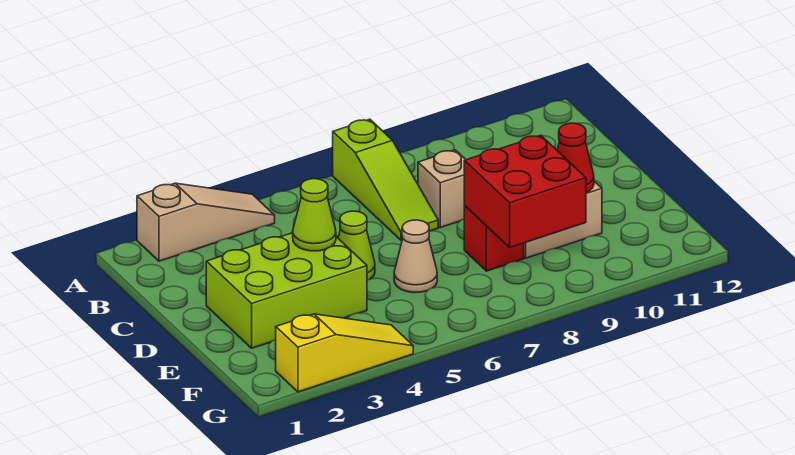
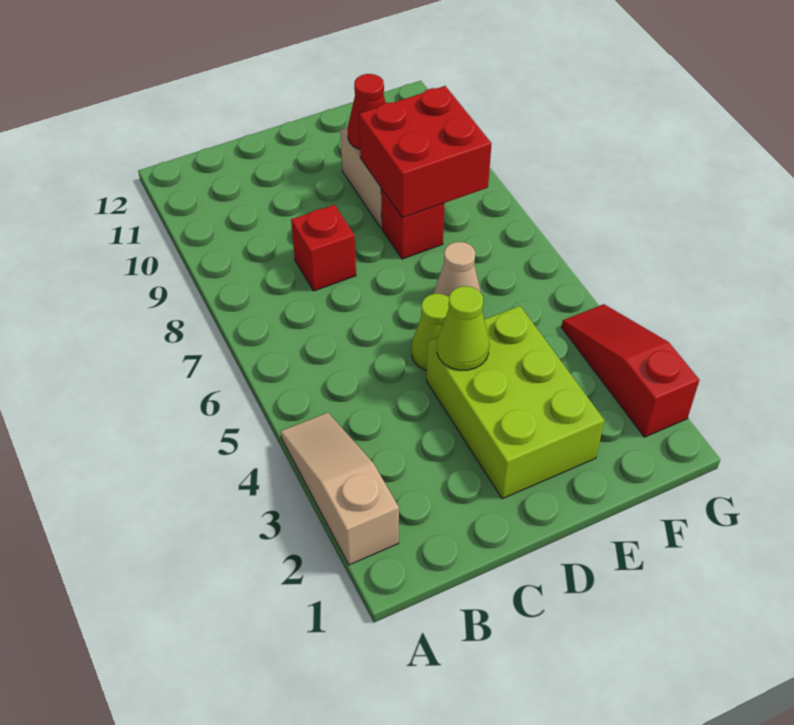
lime slope A7:C7 level 1 top A -> none
tan brick C8 level 1 -> red brick C8 level 1
yellow slope G2:G4 level 1 top 2 -> red slope G2:G4 level 1 top 2

